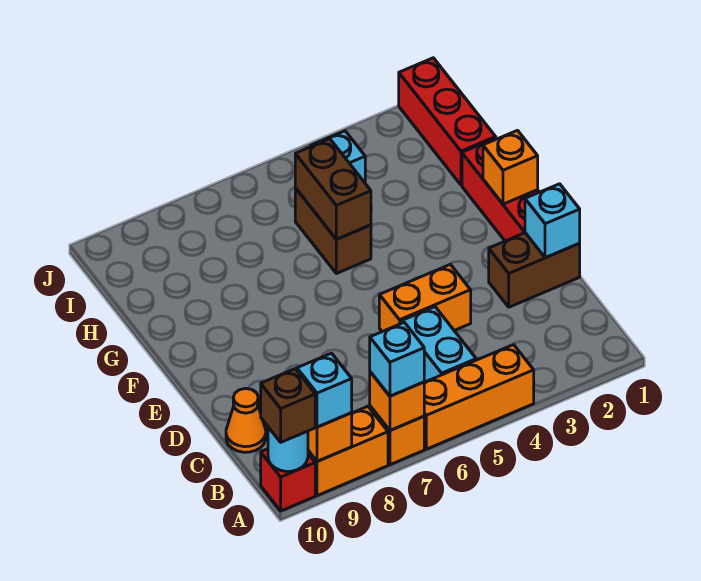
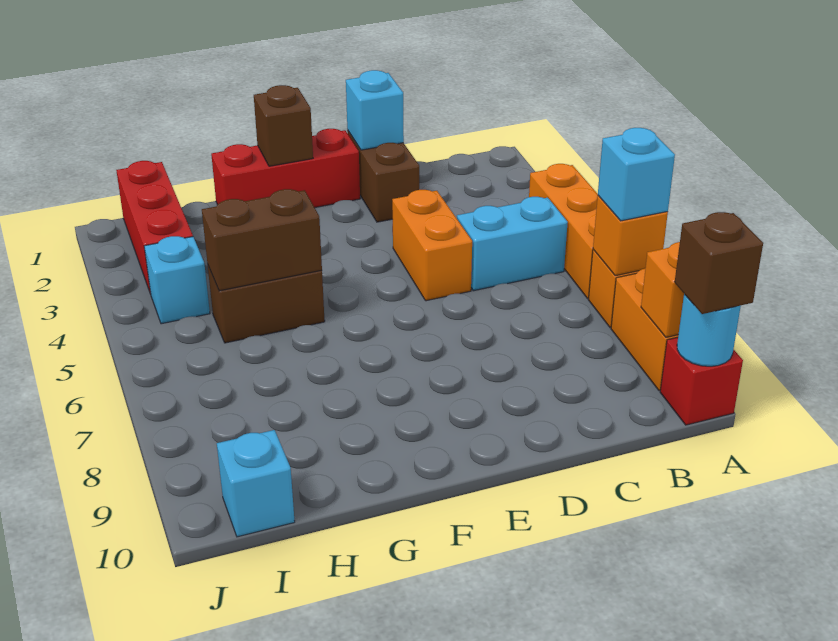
cyan brick A9 level 3 -> cyan brick I10 level 1
orange cone C10 level 1 -> none
orange brick F1 level 2 -> brown brick F1 level 2
red brick H1:J1 level 1 -> red brick I1:I3 level 1

